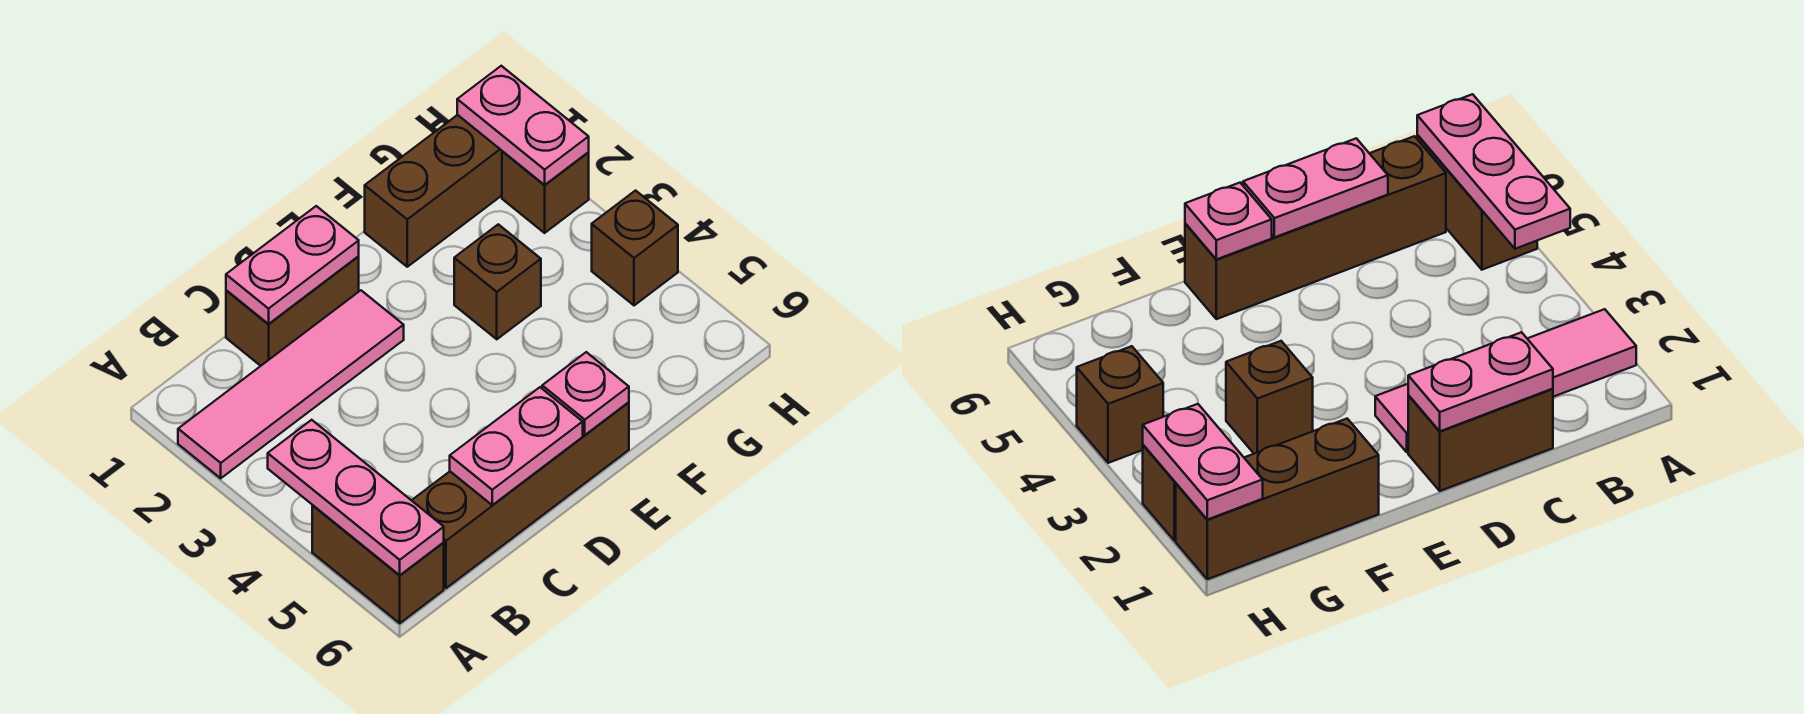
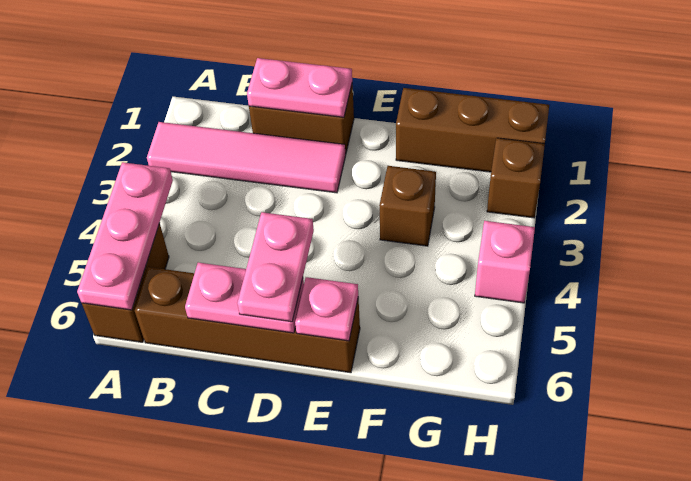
pink plate H1:H2 level 2 -> pink plate D5:D6 level 3
brown brick H4 level 1 -> pink brick H4 level 1

